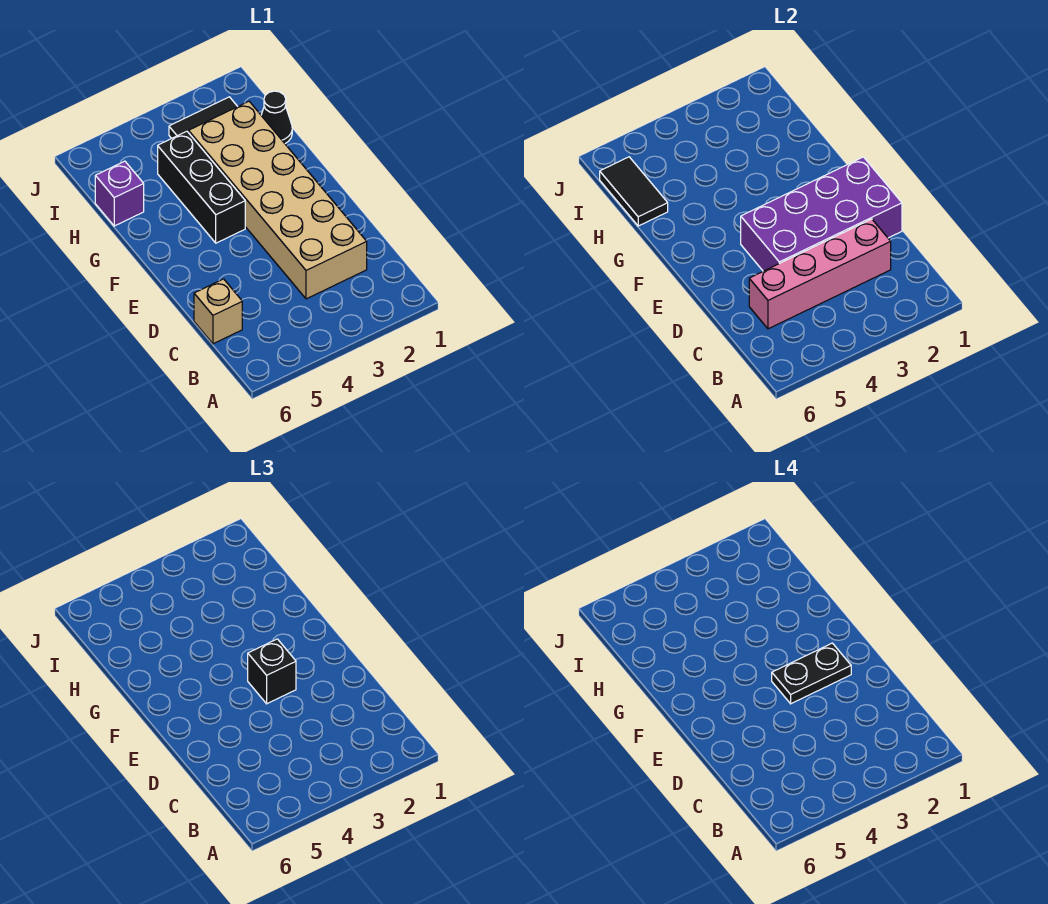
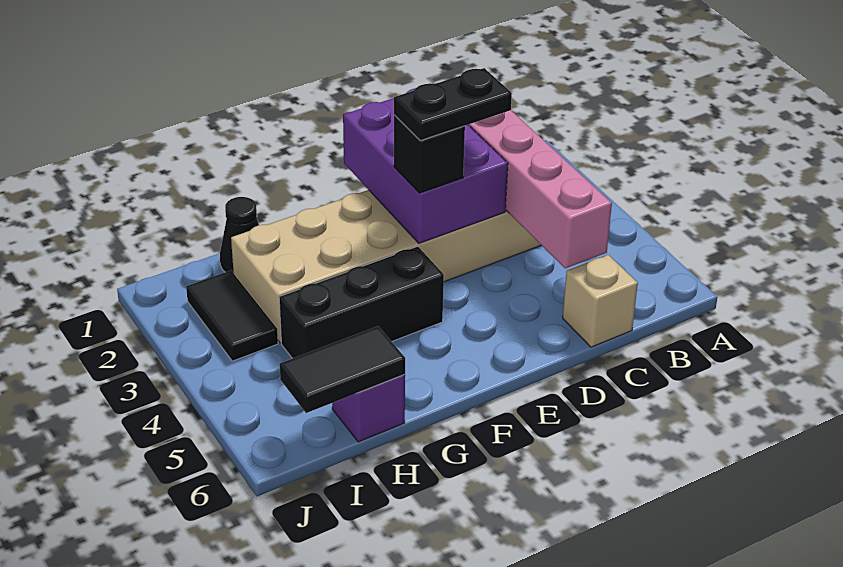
purple brick D1:E4 level 2 -> purple brick D1:E3 level 2
black plate E2:E3 level 4 -> black plate D3:E3 level 4

